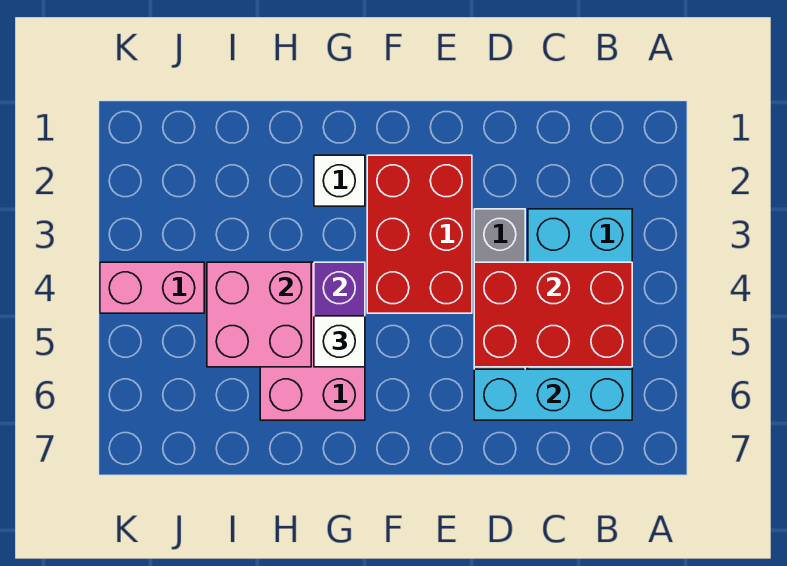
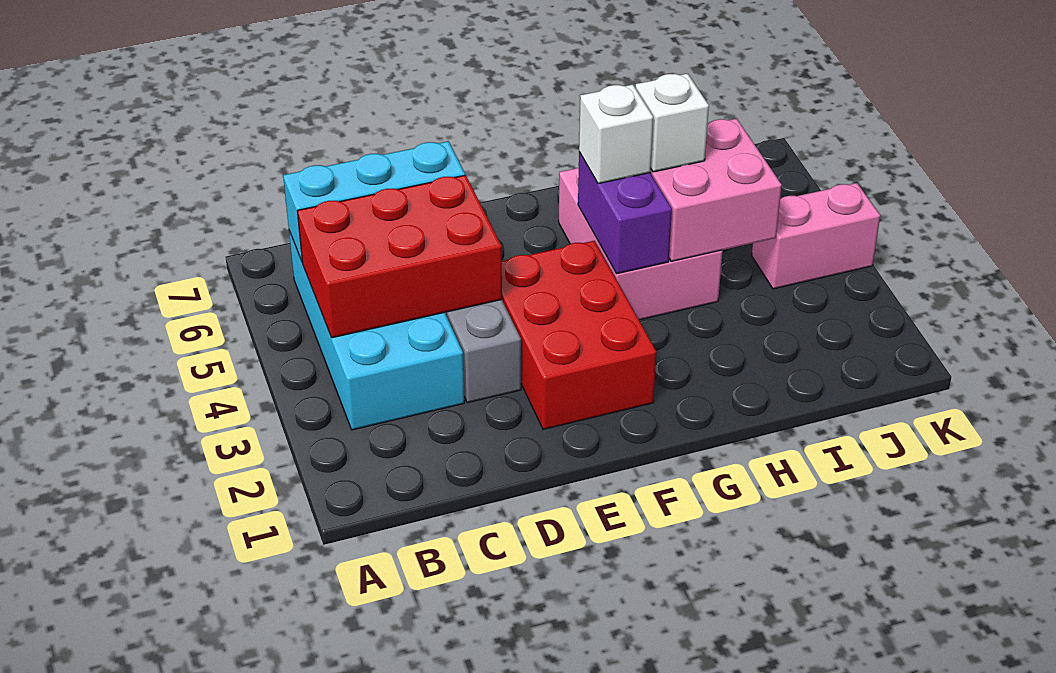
white brick G2 level 1 -> white brick H5 level 3

